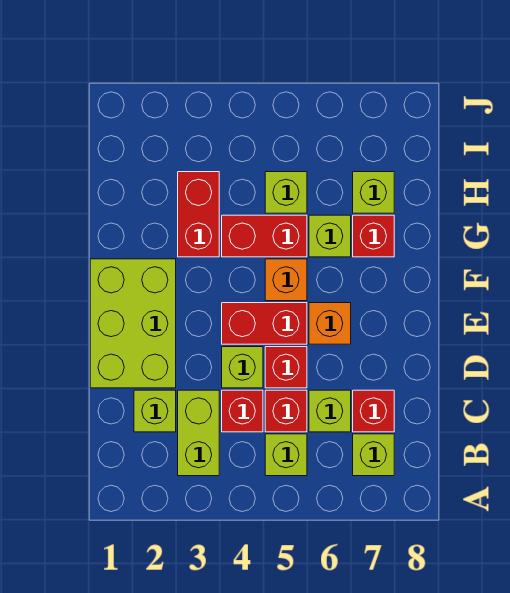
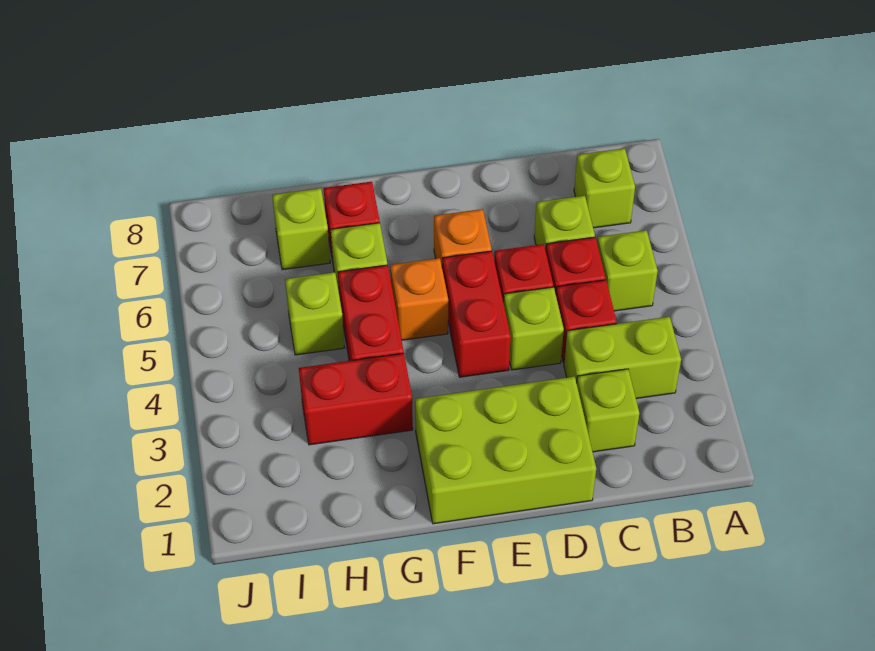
red brick C7 level 1 -> none

